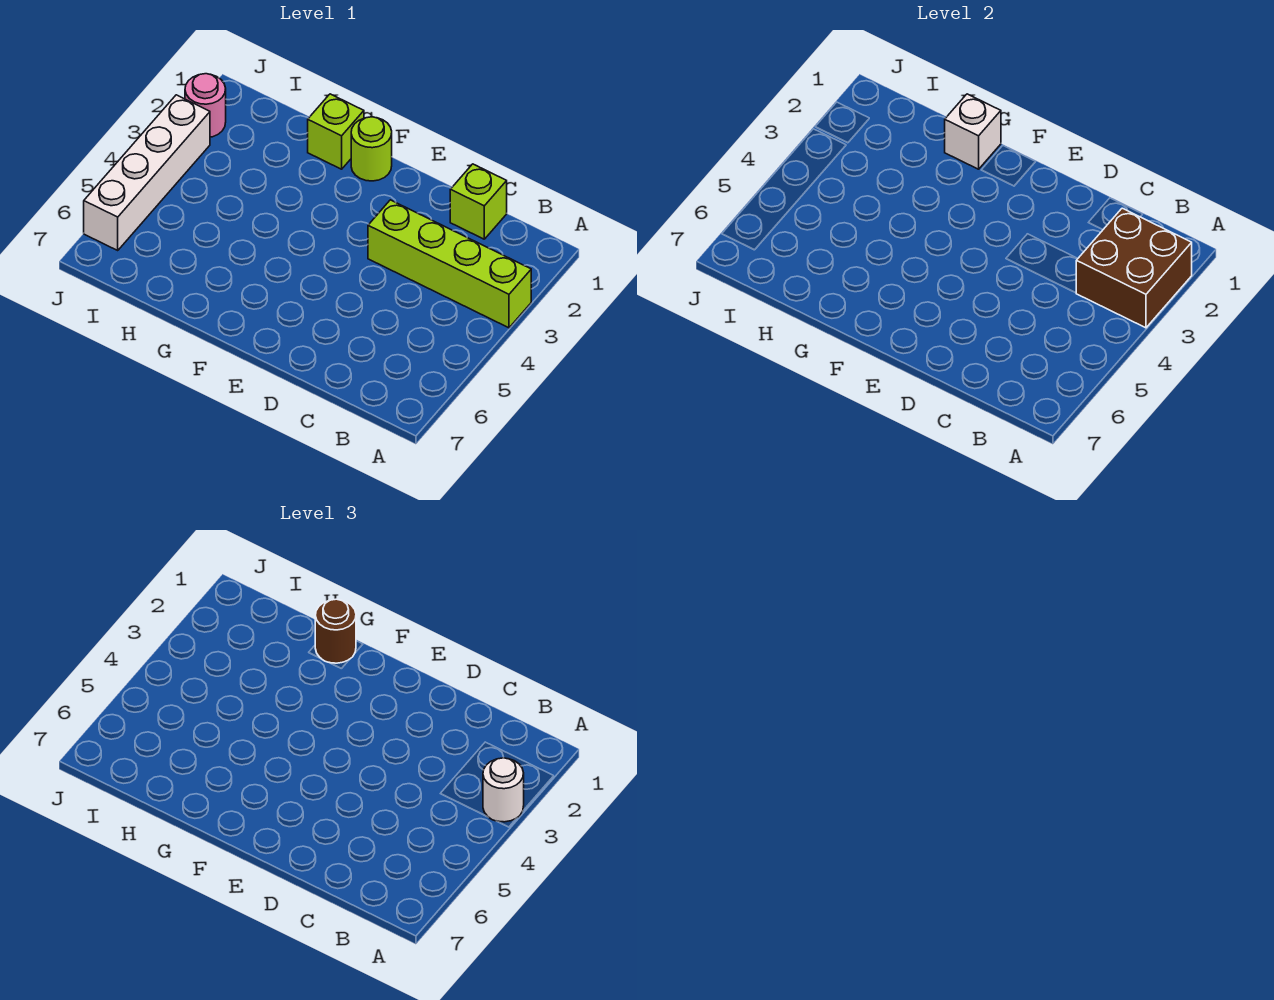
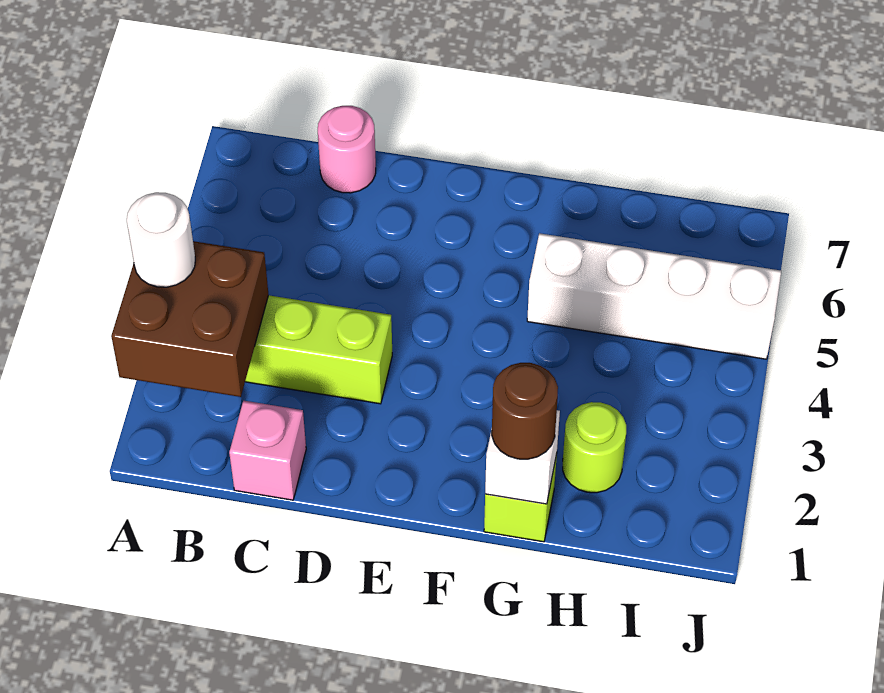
lime brick C1 level 1 -> pink brick C1 level 1
lime round brick F1 level 1 -> lime round brick H2 level 1
pink round brick J2 level 1 -> pink round brick C7 level 1
white brick J3:J6 level 1 -> white brick G5:J5 level 1

